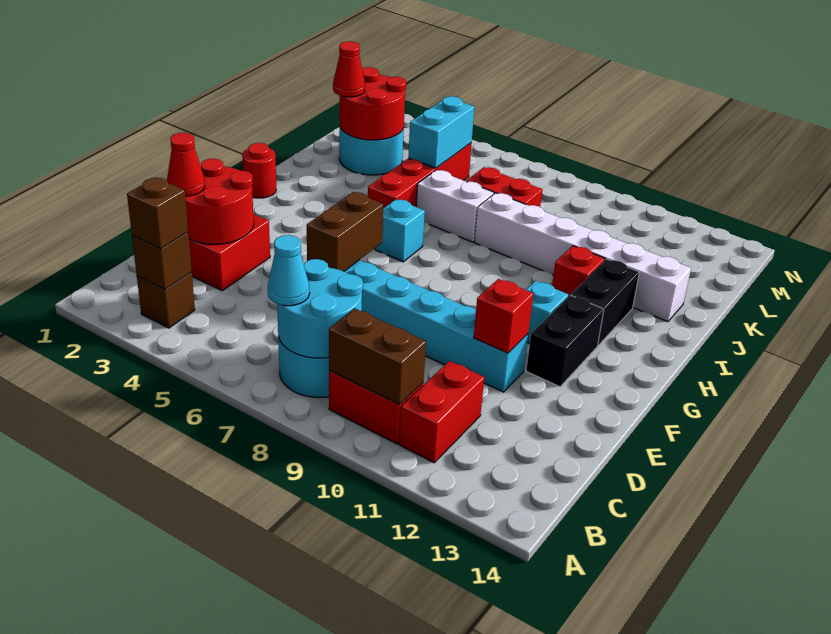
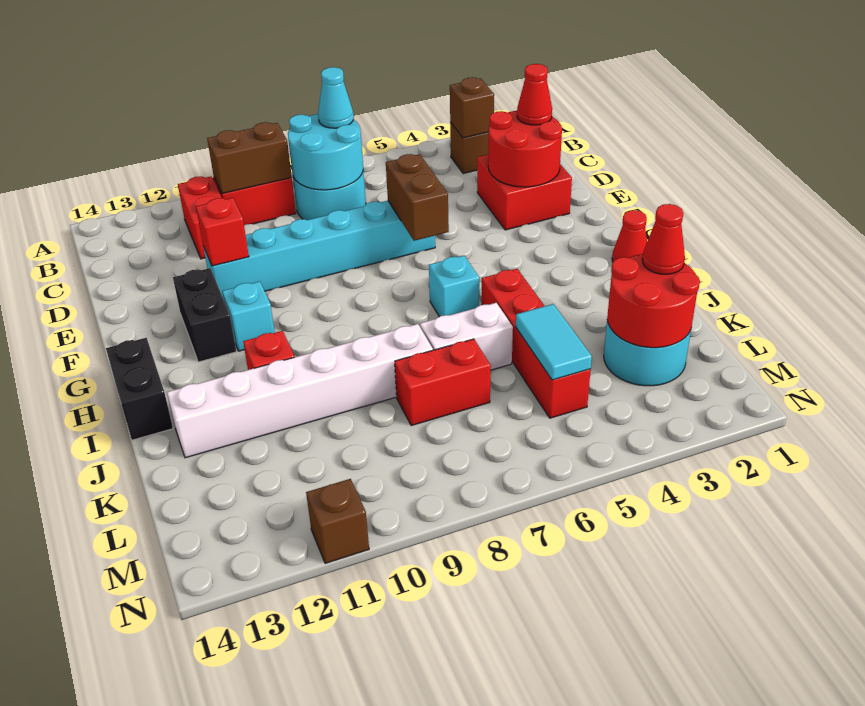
brown brick B3 level 3 -> brown brick N11 level 1
red round brick H1 level 1 -> red cone H1 level 1
black brick H12:I12 level 1 -> black brick H14:I14 level 1
cyan brick K5:L5 level 2 -> cyan tile K5:L5 level 2

